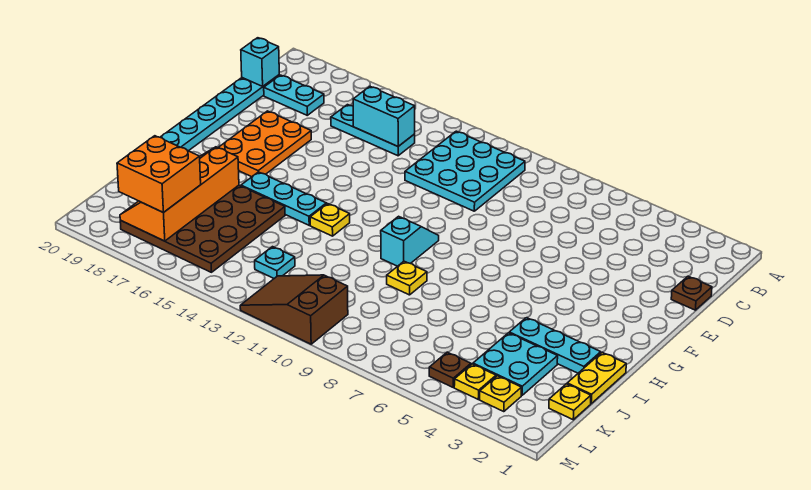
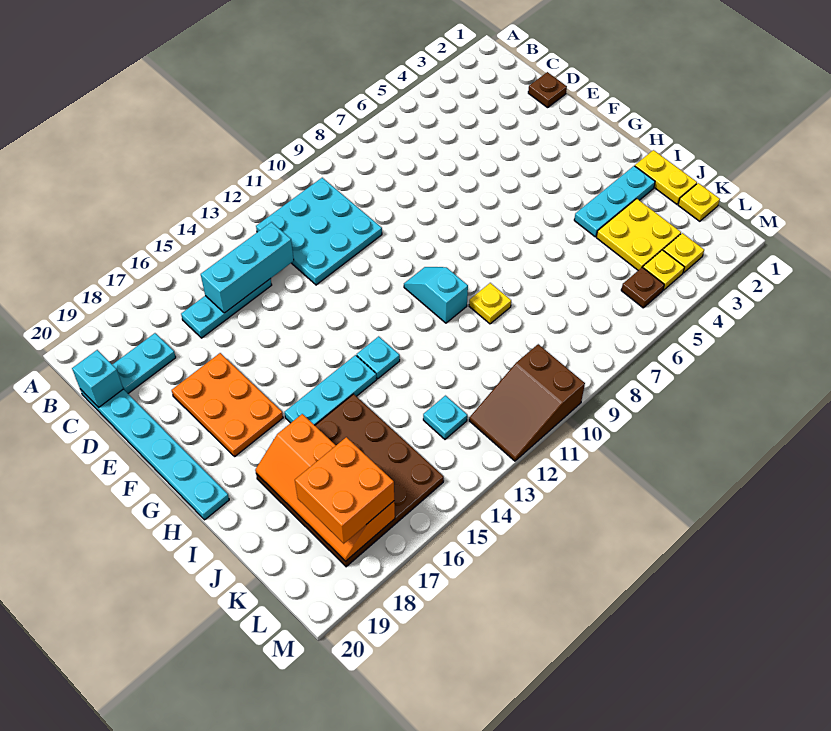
cyan brick C14:C15 level 2 -> cyan brick C13:C15 level 2
yellow plate H13 level 1 -> cyan plate H13 level 1
cyan plate J3:K4 level 1 -> yellow plate J3:K4 level 1

